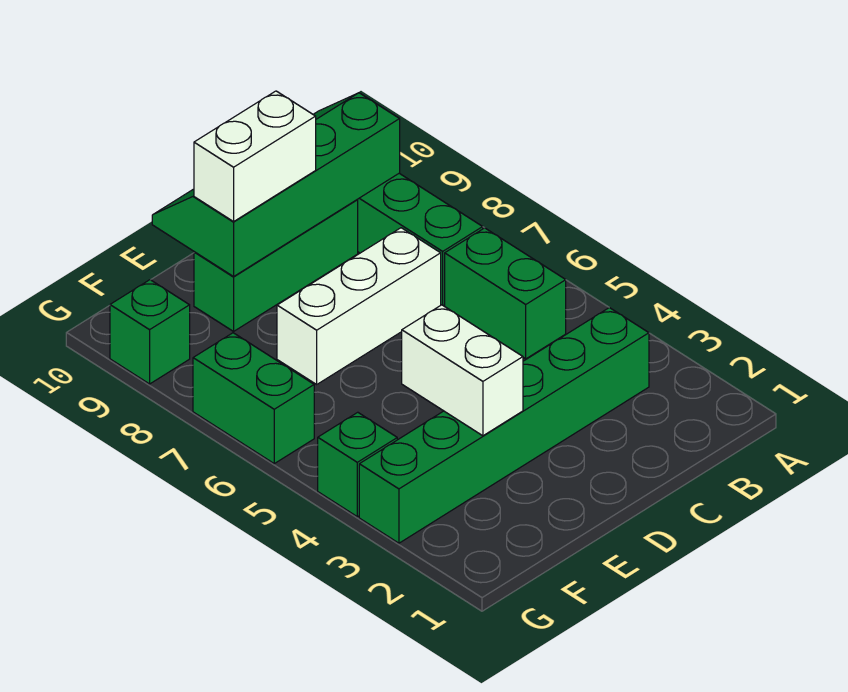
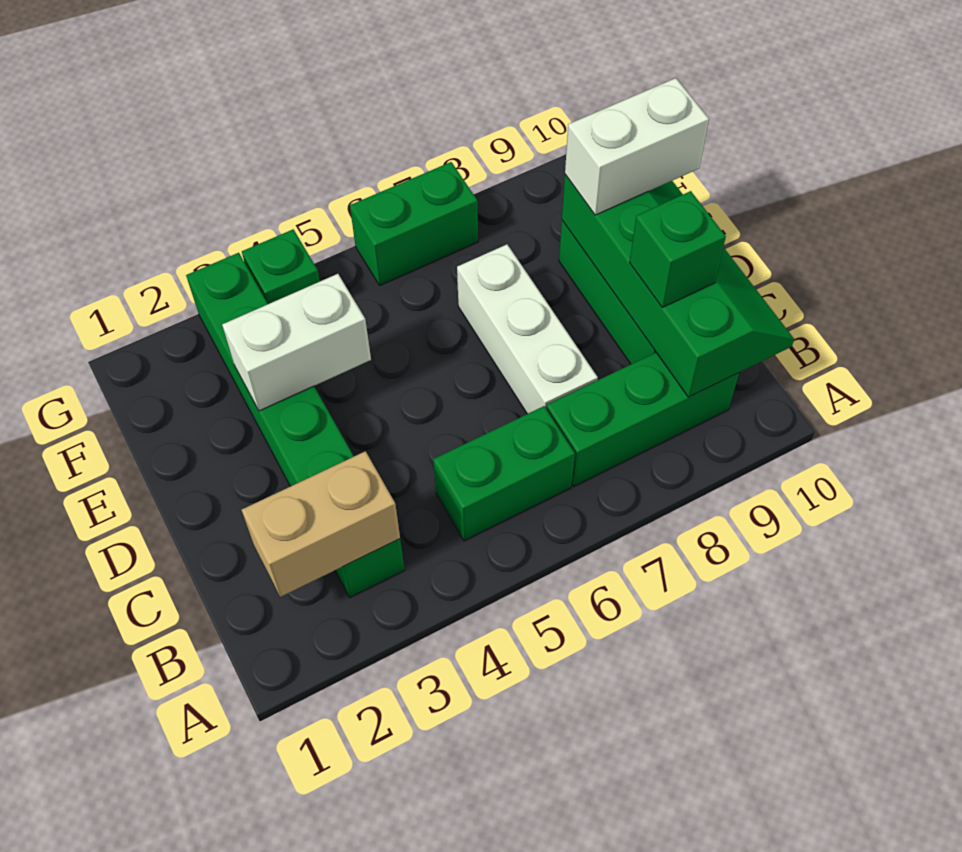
none -> tan brick B2:B3 level 2
white brick D9:E9 level 3 -> white brick E9:E10 level 3
green brick G9 level 1 -> green brick C9 level 3

